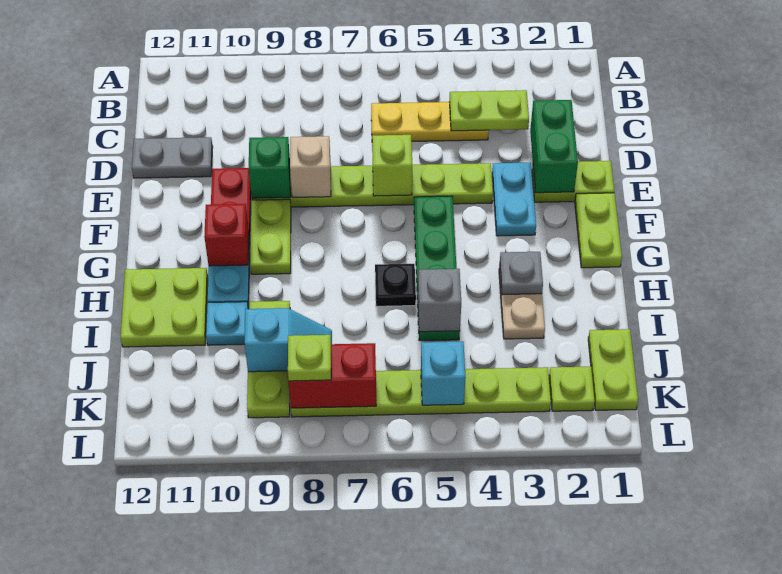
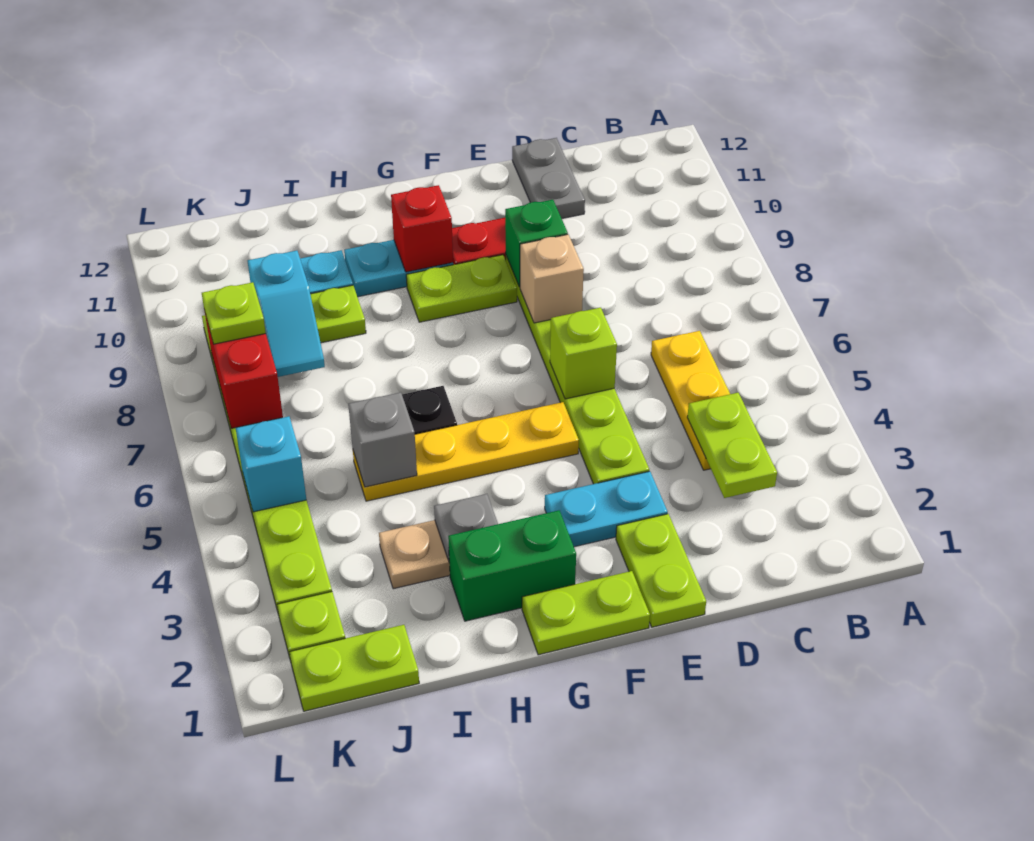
green brick D2:E2 level 2 -> green brick G2:H2 level 1
green plate F5:I5 level 1 -> yellow plate F5:I5 level 1
lime plate H11:I12 level 1 -> none

